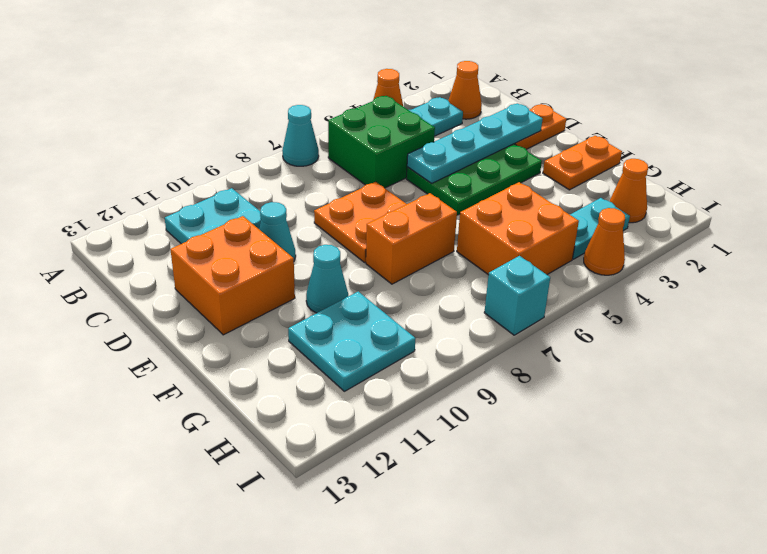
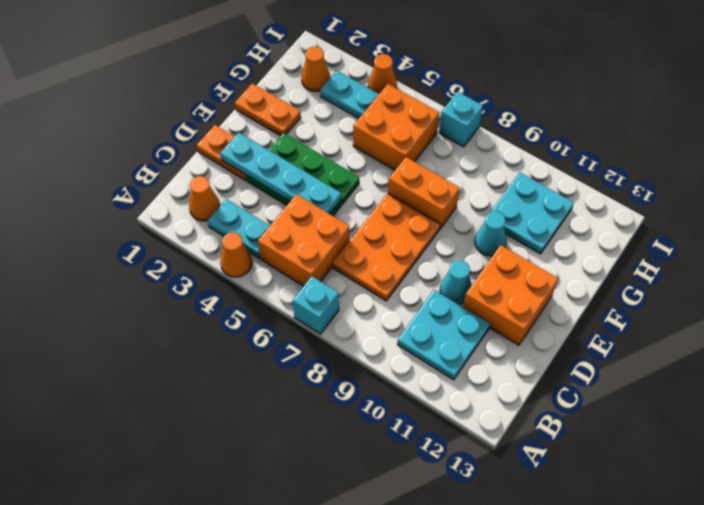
cyan cone A7 level 1 -> cyan brick A7 level 1
green brick B5:C6 level 1 -> orange brick B5:C6 level 1
orange plate D7:E8 level 1 -> orange plate C7:E8 level 1

